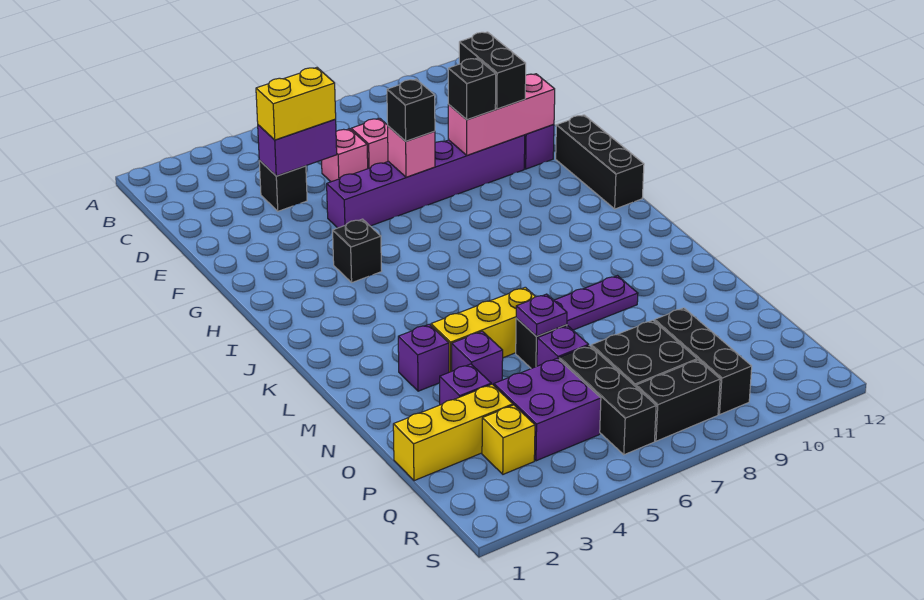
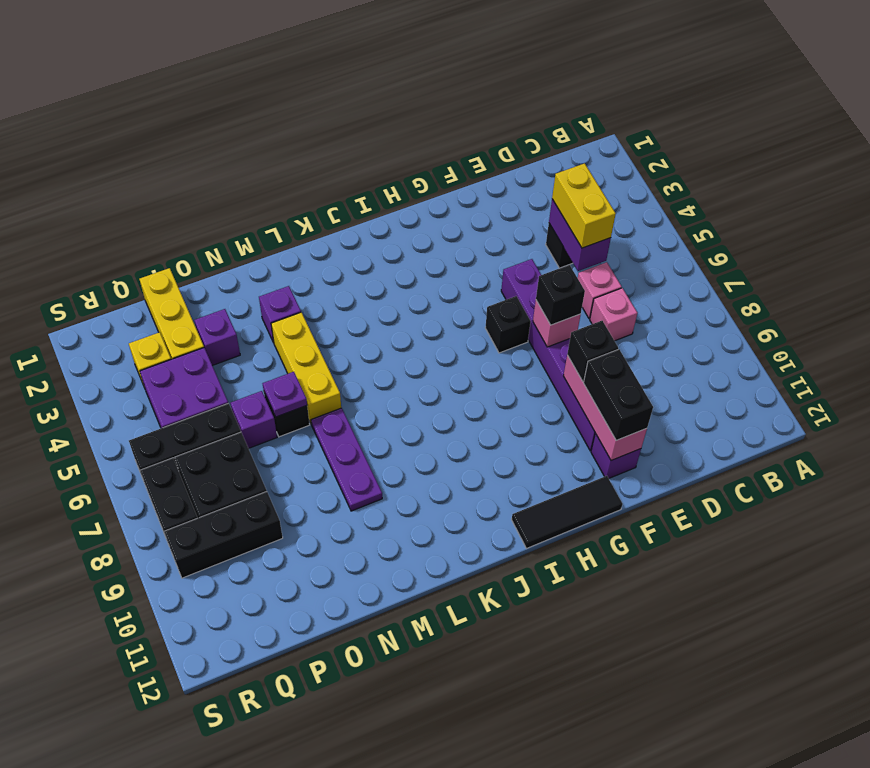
black brick E10:F10 level 3 -> black brick F10:F11 level 3
black brick G12:I12 level 1 -> black tile G12:I12 level 1
black brick H4 level 1 -> black brick G6 level 1
purple brick N4 level 1 -> none

